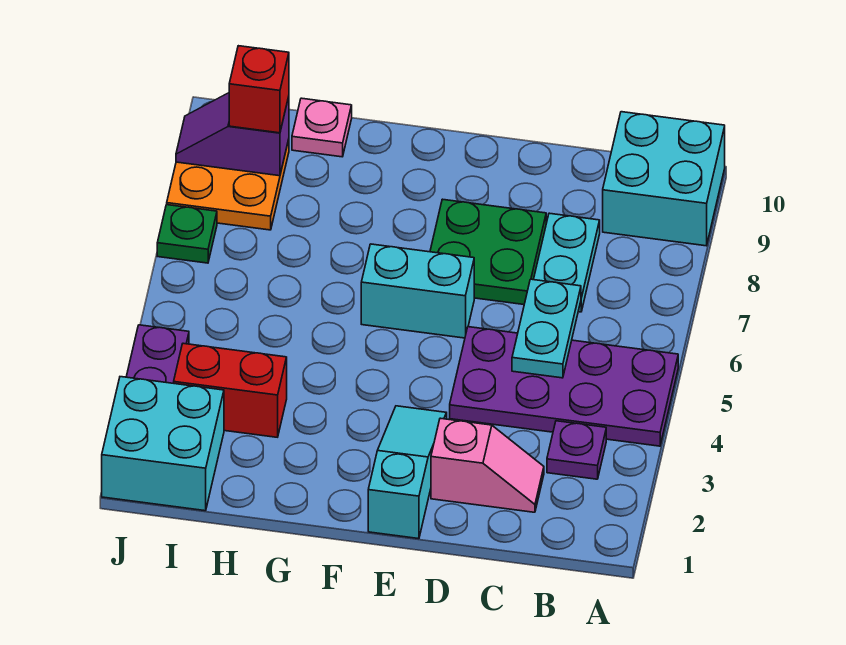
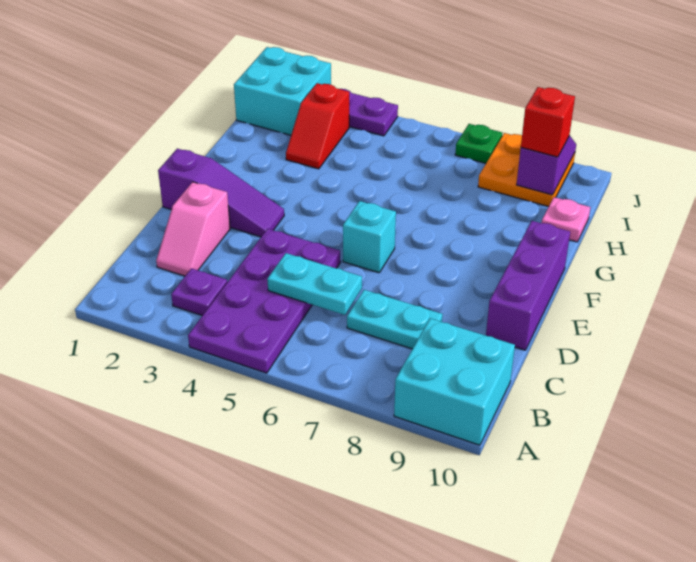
green plate D7:E8 level 1 -> none
none -> purple brick D10:F10 level 1
cyan slope E1:E3 level 1 top 1 -> purple slope E1:E3 level 1 top 1
cyan brick E6:F6 level 1 -> cyan brick E6 level 1
red brick H3:I3 level 1 -> red slope H3:I3 level 1 top I

